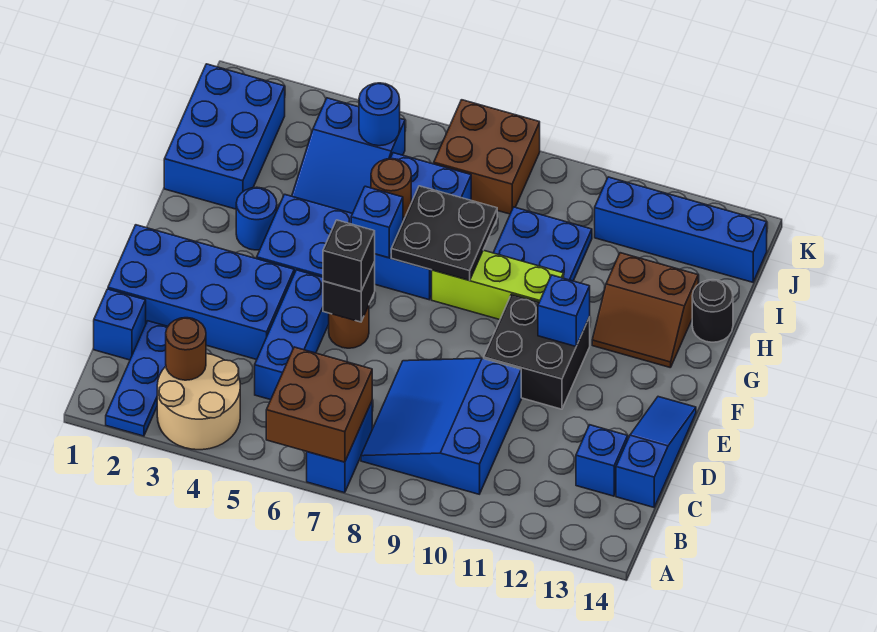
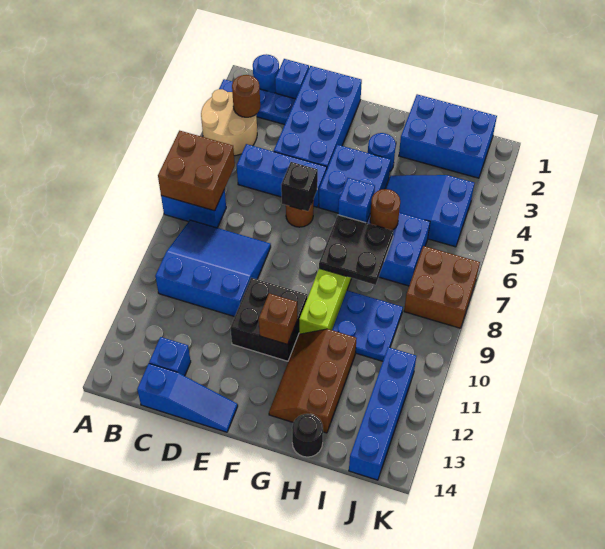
black brick E6 level 3 -> none
blue brick F11 level 2 -> brown brick F11 level 2
brown slope G12:H13 level 1 top H -> brown slope G11:H13 level 1 top H
blue round brick J5 level 2 -> blue round brick B1 level 1

